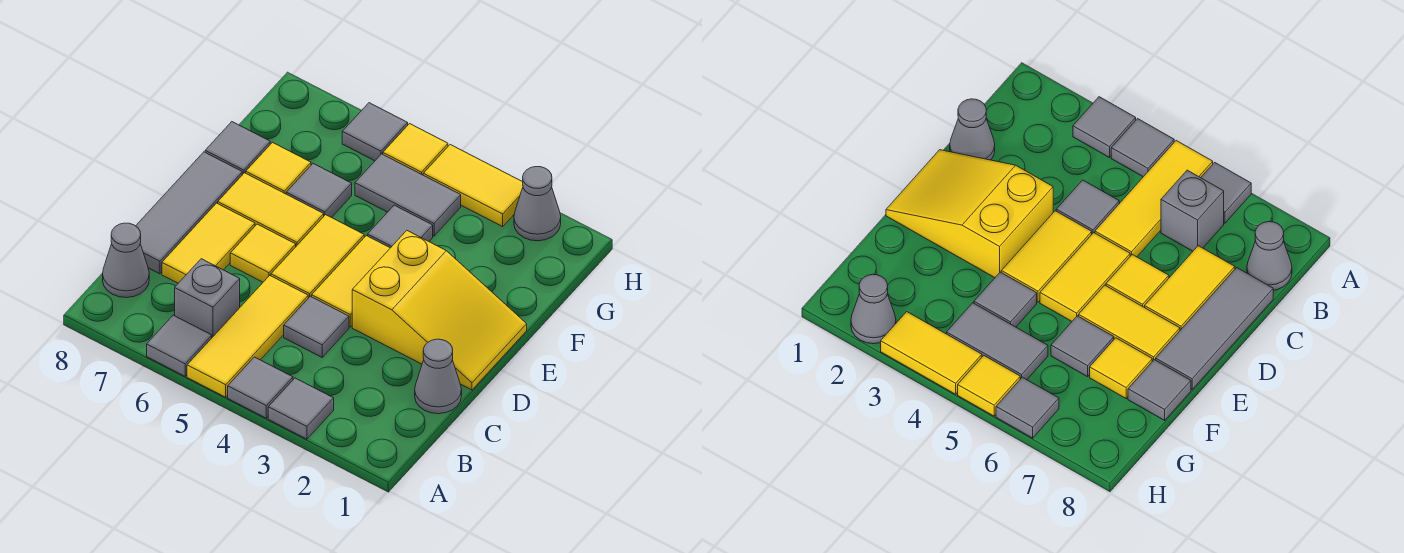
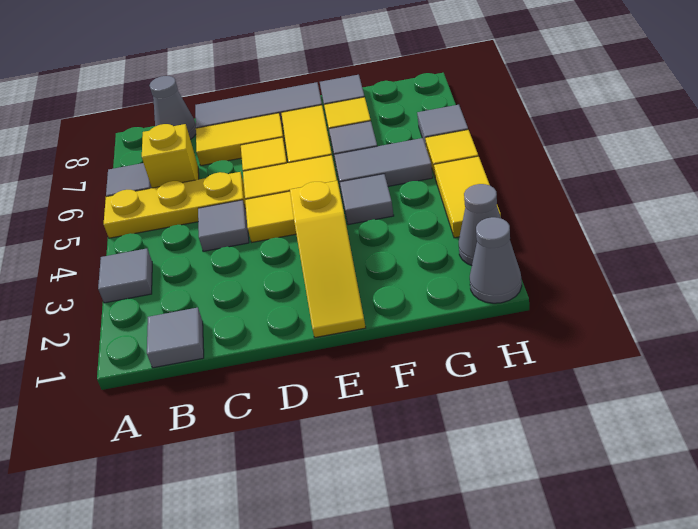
grey tile A4 level 1 -> grey tile B1 level 1
yellow tile A5:C5 level 1 -> yellow plate A5:C5 level 1
grey brick B6 level 1 -> yellow brick B6 level 1
grey cone C1 level 1 -> grey cone H1 level 1
yellow slope D1:E3 level 1 top 3 -> yellow slope E1:E3 level 1 top 3
grey tile G4:G5 level 1 -> grey tile F5:G5 level 1

